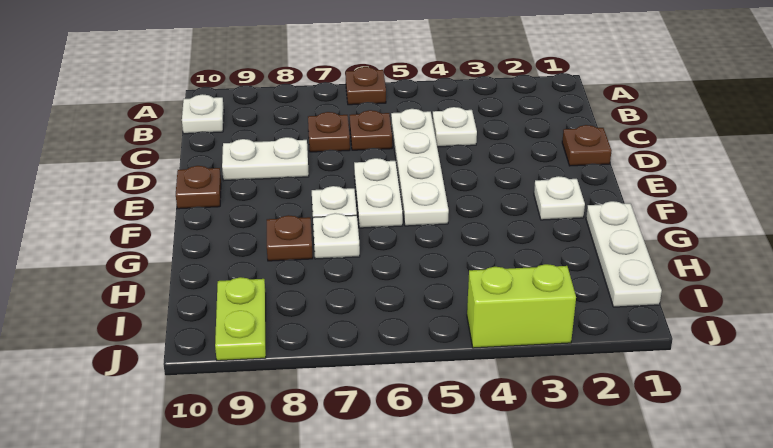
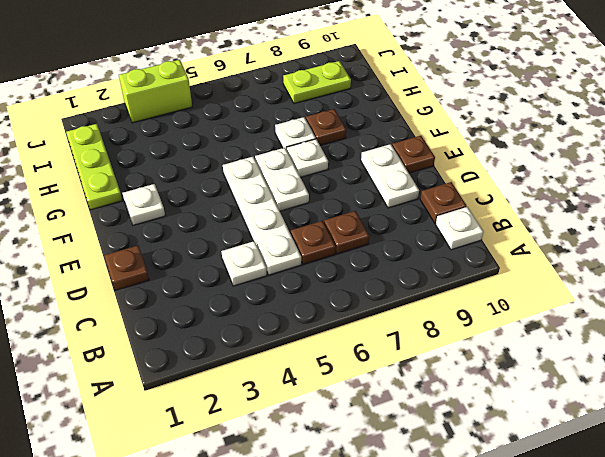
brown plate A6 level 1 -> brown plate C10 level 1
white plate D8:D9 level 1 -> white plate D9:E9 level 1
white plate G1:I1 level 1 -> lime plate G1:I1 level 1
lime plate I9:J9 level 1 -> lime plate I8:I9 level 1

